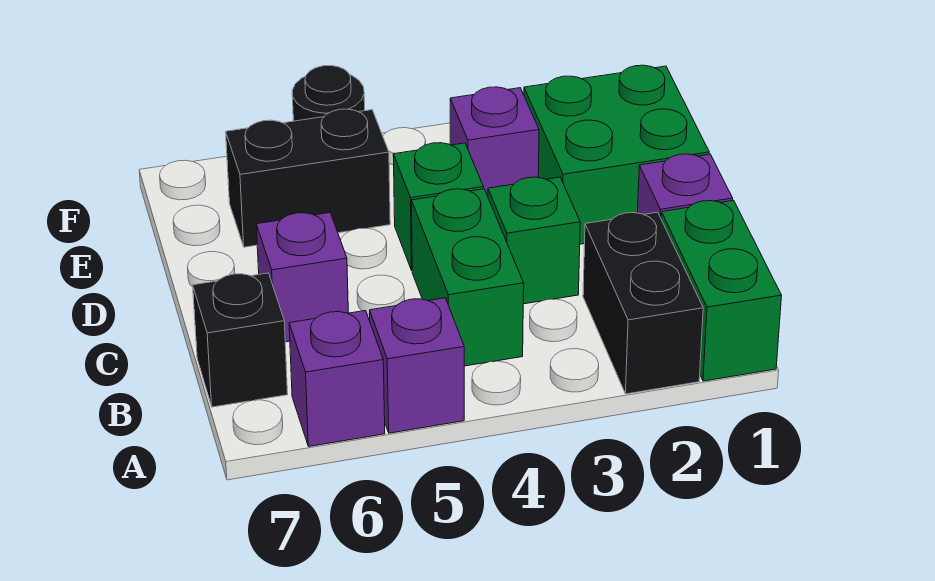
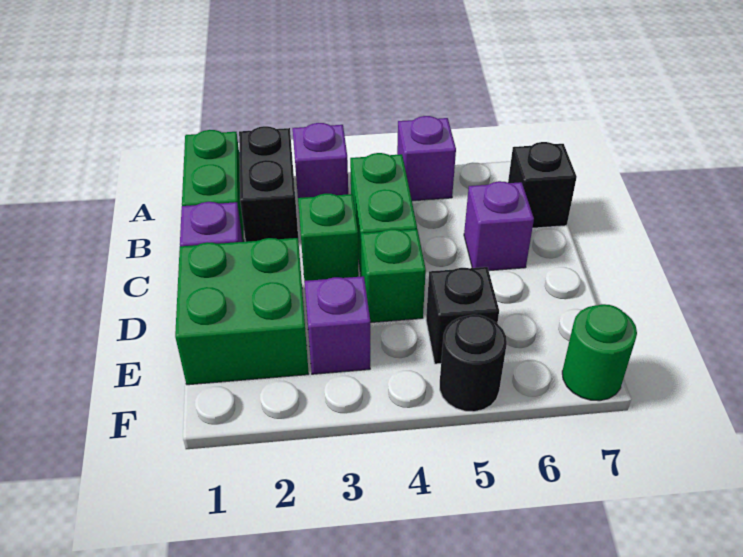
purple brick A6 level 1 -> purple brick A3 level 1
black brick E5:E6 level 1 -> black brick E5 level 1
none -> green round brick F7 level 1

